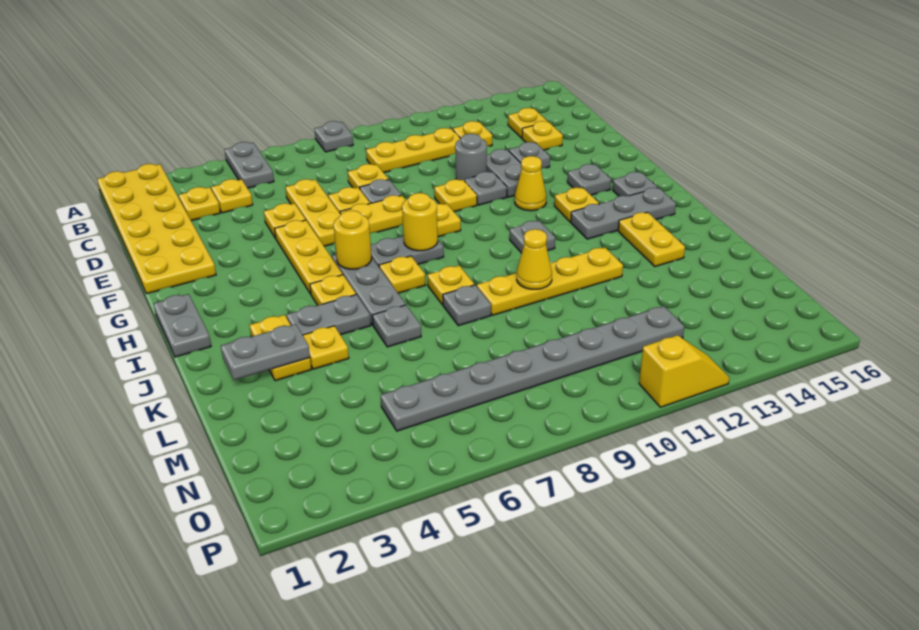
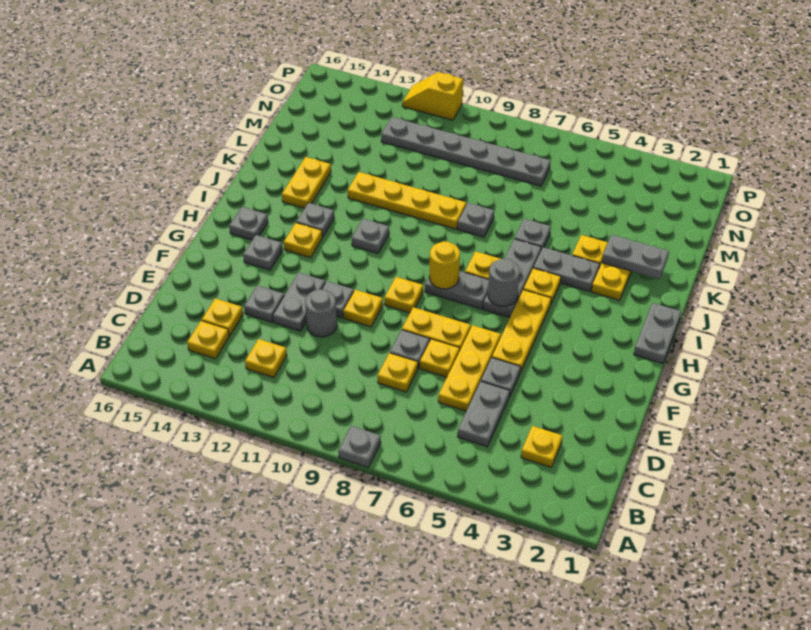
yellow plate A1:F2 level 1 -> none
grey plate A5:B5 level 1 -> grey plate C5:D5 level 1
yellow plate C4 level 1 -> none
yellow plate C9:C11 level 1 -> none
yellow plate E5 level 1 -> grey plate E5 level 1
yellow cone G12 level 1 -> none
yellow round brick H6 level 2 -> grey round brick H6 level 2
grey plate I13:I15 level 1 -> grey plate I13 level 1
yellow plate J8 level 1 -> none
yellow cone K10 level 2 -> none
grey plate N5:N12 level 1 -> grey plate N7:N12 level 1

